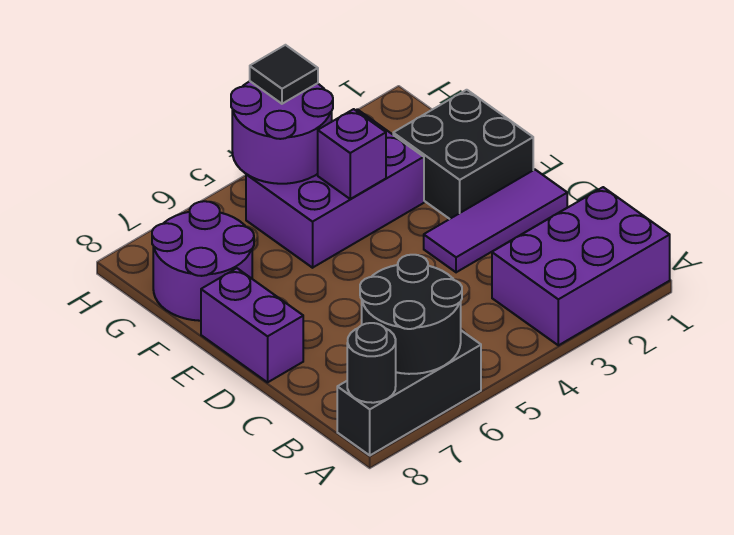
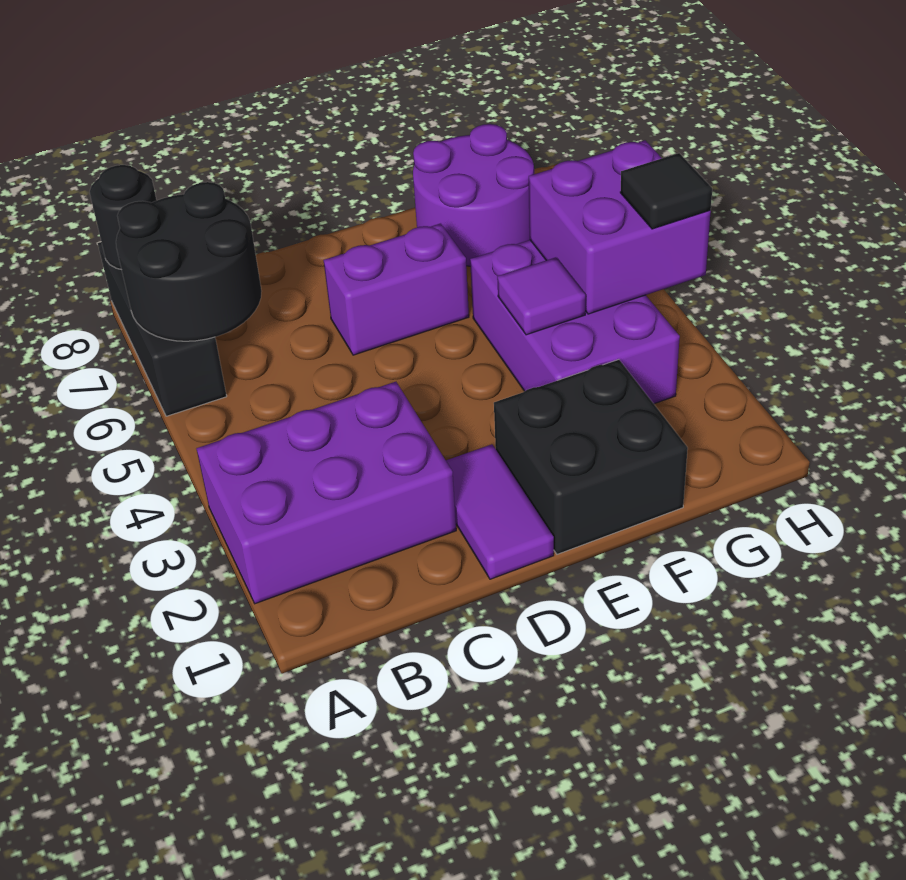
purple brick A1:B3 level 1 -> purple brick A2:C3 level 1
purple tile D1:D3 level 1 -> purple tile D1:D2 level 1
purple brick D8:E8 level 1 -> purple brick D6:E6 level 1
purple brick F4 level 2 -> purple tile F4 level 2
purple round brick G4:H5 level 2 -> purple brick G4:H5 level 2

